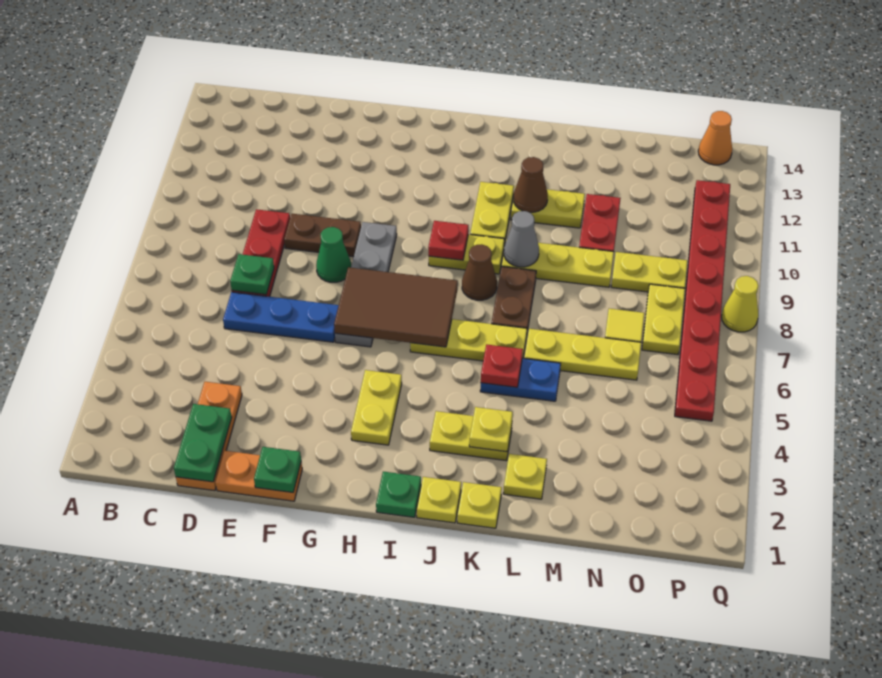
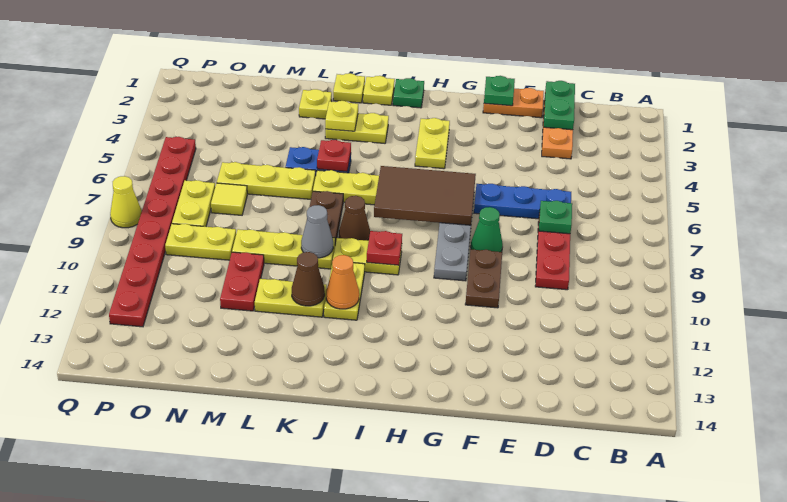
brown plate E9:F9 level 1 -> brown plate F9:F10 level 1
orange cone P14 level 1 -> orange cone J11 level 2

